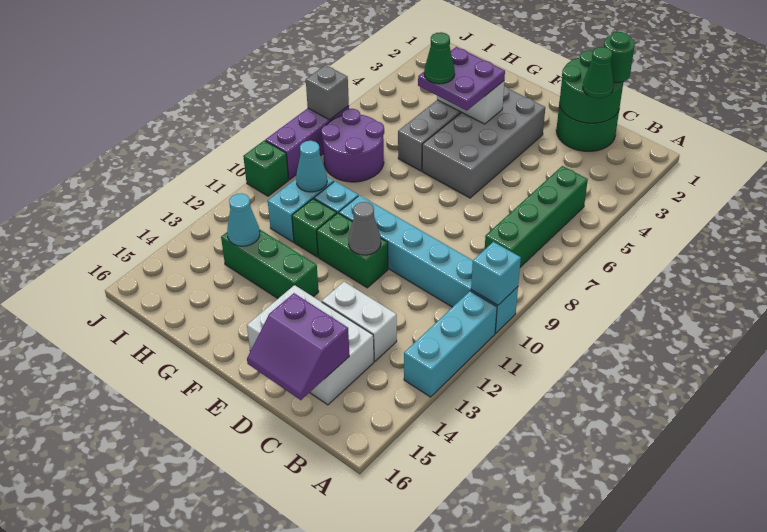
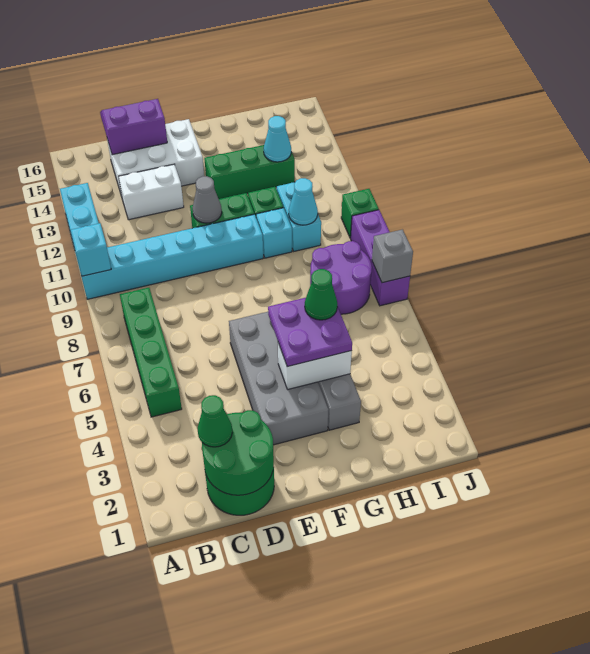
green round brick C1 level 3 -> none

